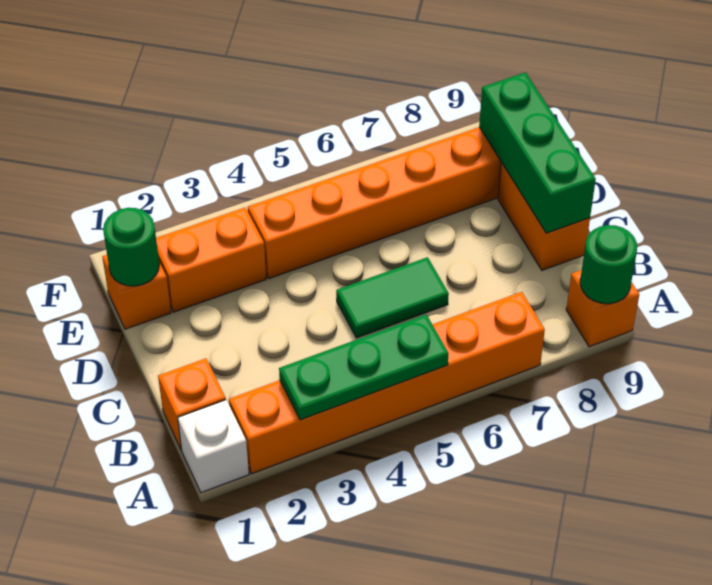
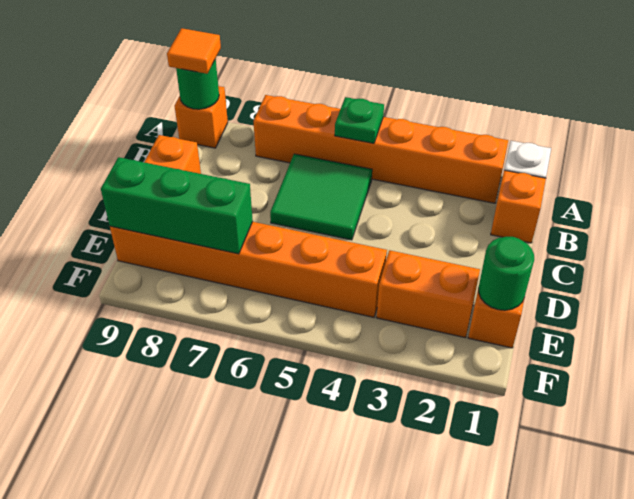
green plate A3:A5 level 2 -> green plate A5 level 2
none -> orange tile A9 level 3
green tile C5:C6 level 1 -> green tile B5:C6 level 1
green brick C9:E9 level 2 -> green brick E7:E9 level 2

